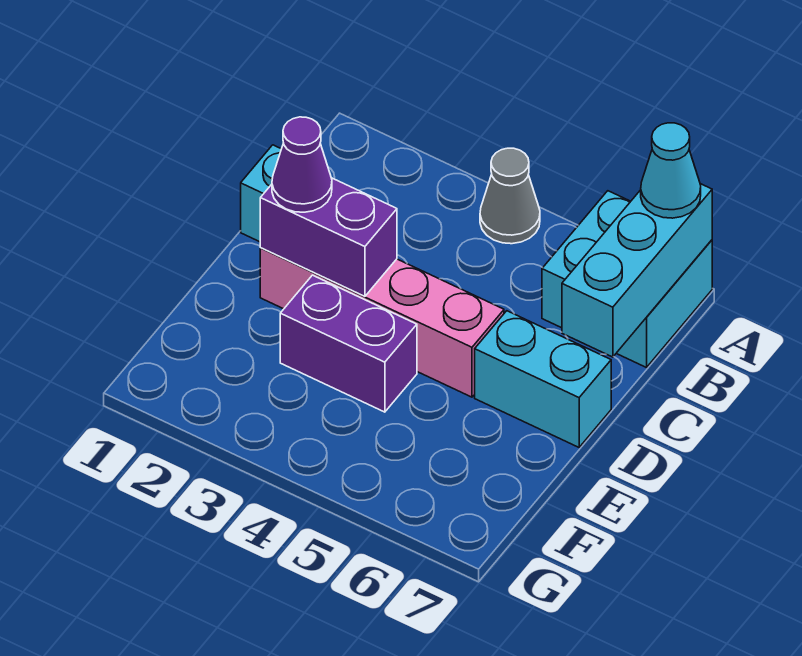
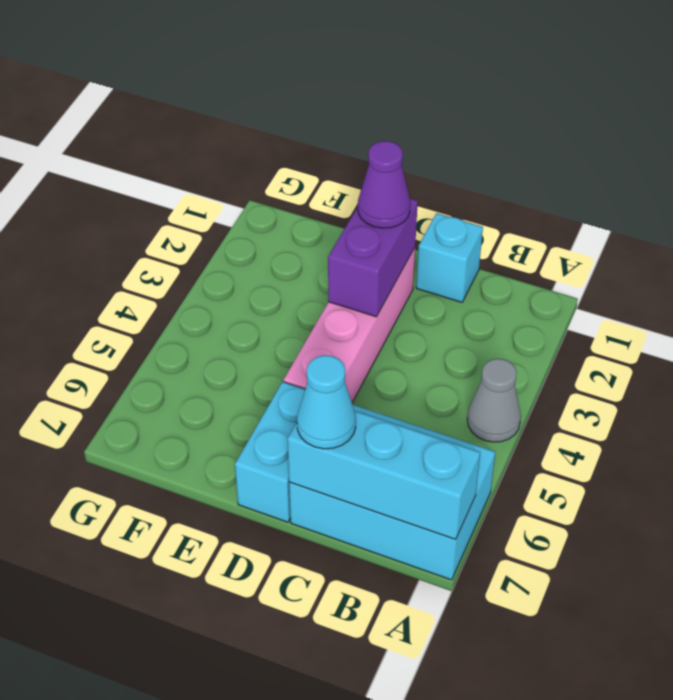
cyan brick A6:B7 level 1 -> cyan brick A6:C7 level 1
cyan cone A7 level 3 -> cyan cone C7 level 3
purple brick E3:E4 level 1 -> none

